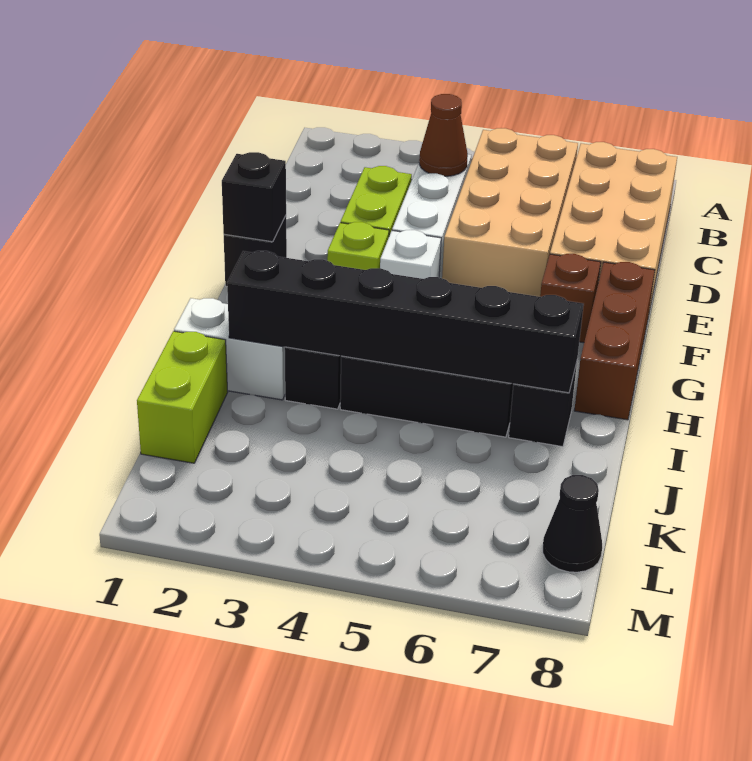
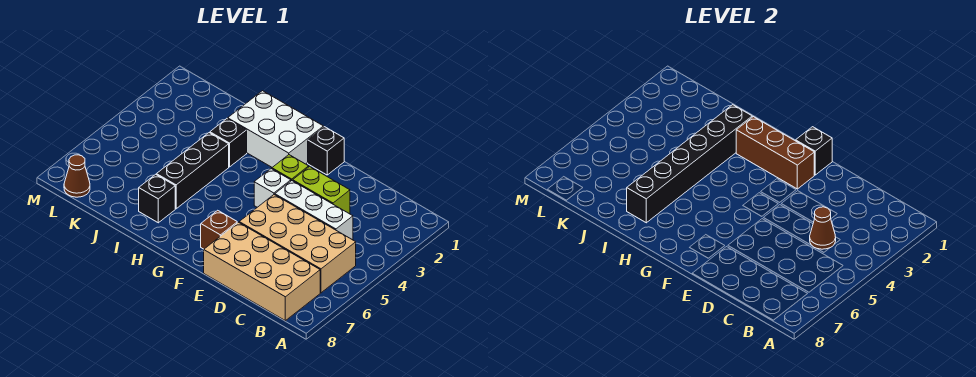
brown brick F8:H8 level 1 -> brown brick F2:H2 level 2
white brick I1:I2 level 1 -> white brick G1:I2 level 1
lime brick J1:K1 level 1 -> none
black cone L8 level 1 -> brown cone L8 level 1

